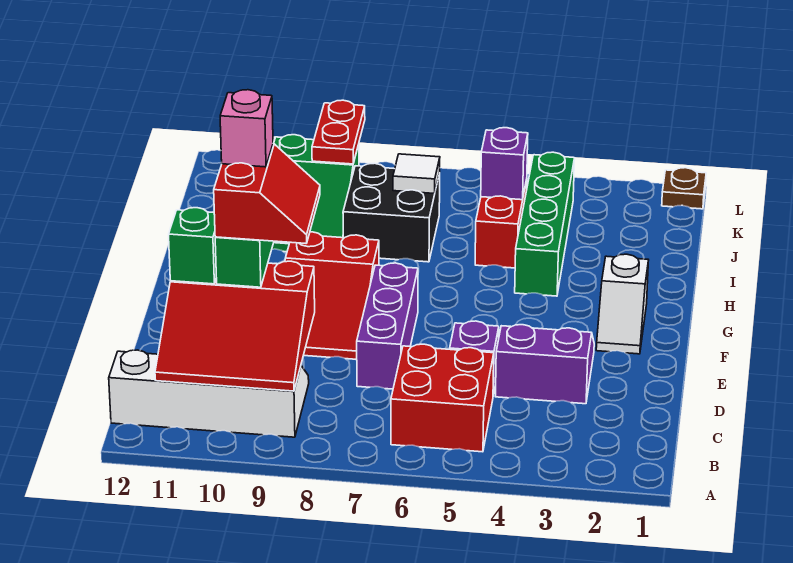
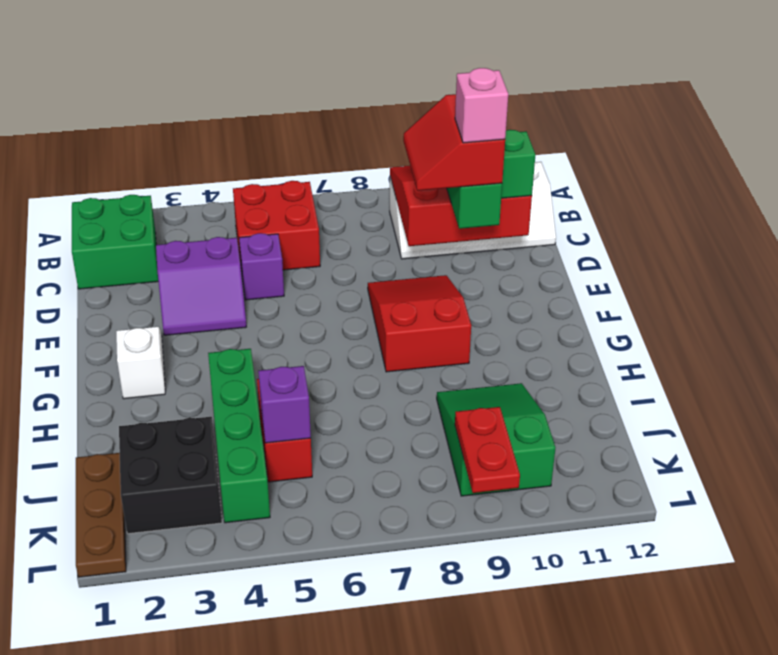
none -> green brick B1:C2 level 1
purple brick D7:F7 level 1 -> none
black brick I7:J8 level 1 -> black brick J2:K3 level 1
white tile J7 level 2 -> none
brown plate L1 level 1 -> brown plate J1:L1 level 1

